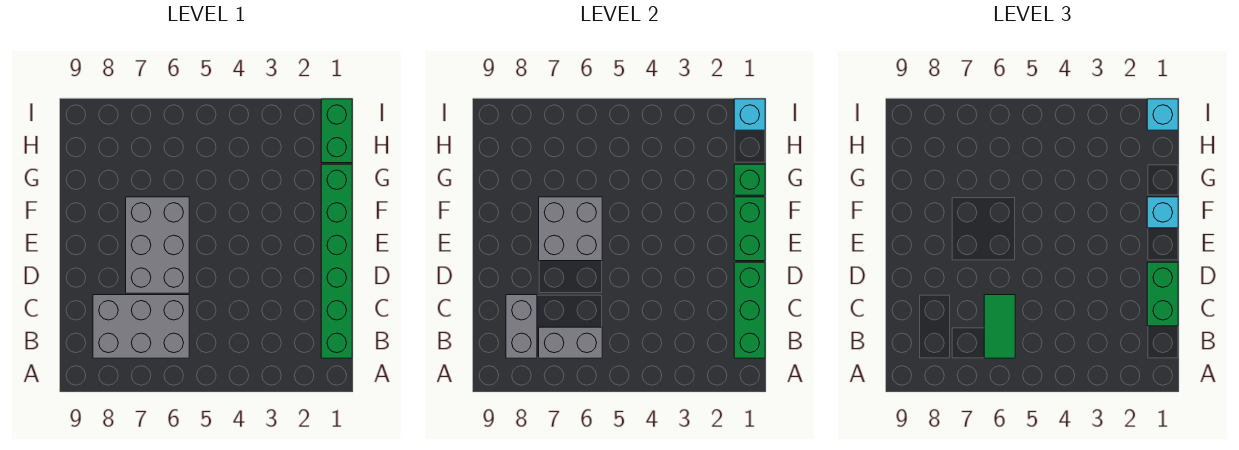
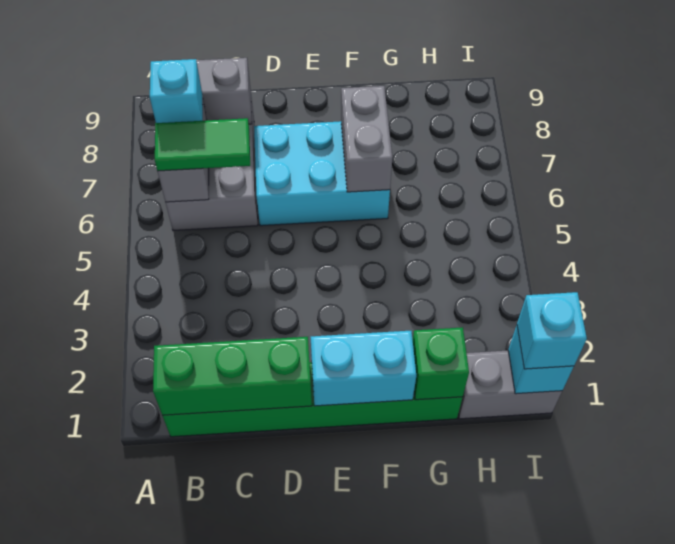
green brick C1:D1 level 3 -> none
grey brick D6:F7 level 1 -> cyan brick D6:F7 level 1
green brick E1:F1 level 2 -> cyan brick E1:F1 level 2
grey brick E6:F7 level 2 -> grey brick F6:F7 level 2
cyan brick F1 level 3 -> cyan brick B7 level 3
green brick H1:I1 level 1 -> grey brick H1:I1 level 1

